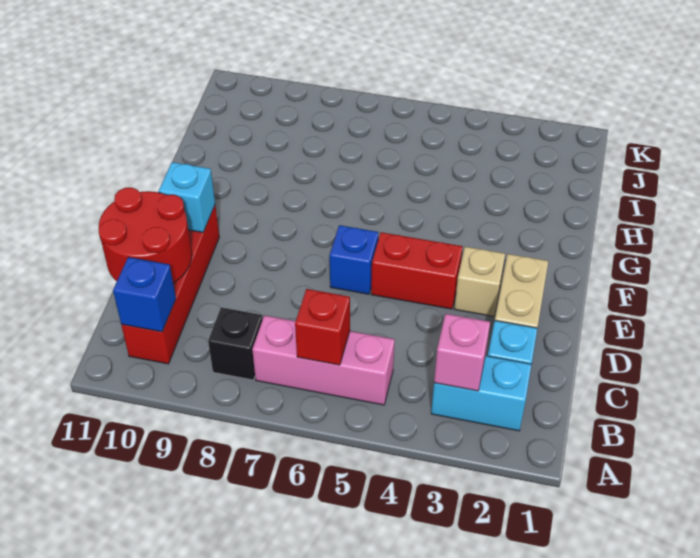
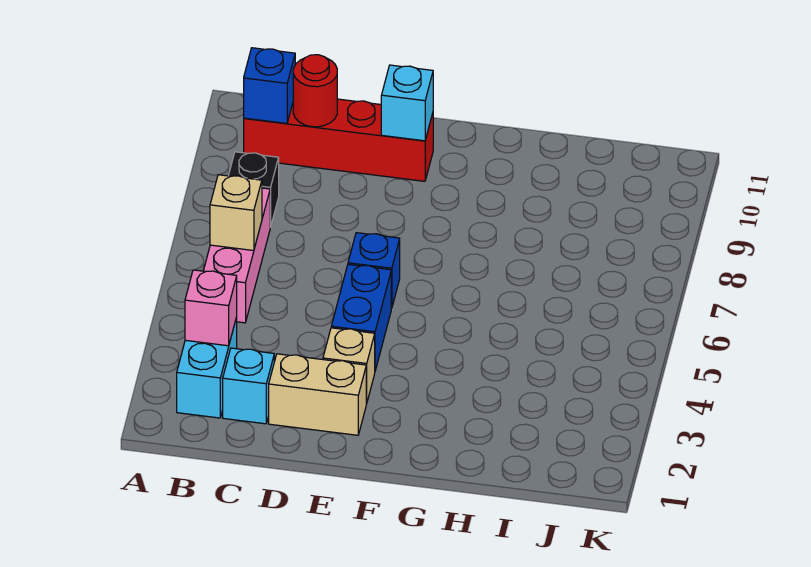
red brick B6 level 2 -> tan brick B6 level 2
red round brick C10:D11 level 2 -> red round brick C10 level 2
red brick E4:E5 level 1 -> blue brick E4:E5 level 1

